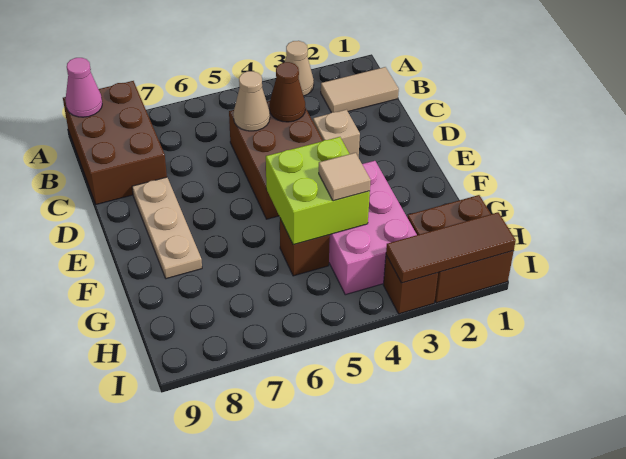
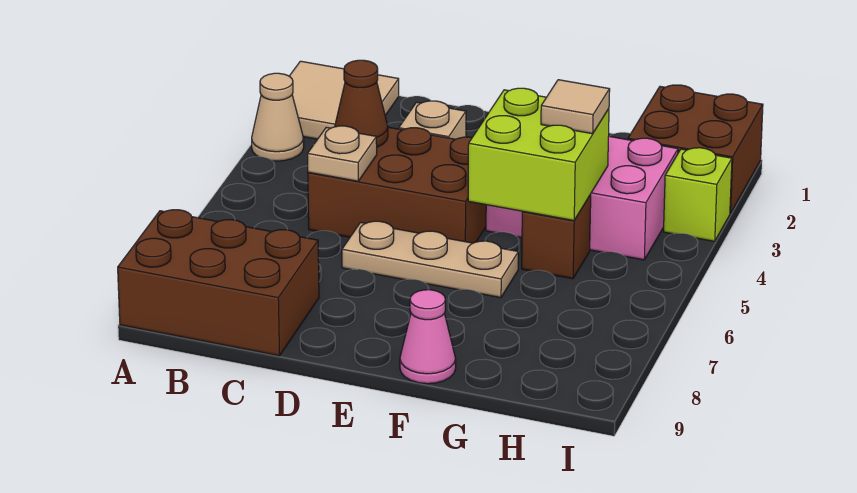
pink cone A9 level 2 -> pink cone F9 level 1
tan tile B1:B2 level 1 -> tan tile A1:B2 level 1
tan cone C5 level 2 -> tan plate C5 level 2
tan plate D8:F8 level 1 -> tan plate D6:F6 level 1
brown tile I1:I3 level 2 -> none
brown brick I3 level 1 -> lime brick I3 level 1

